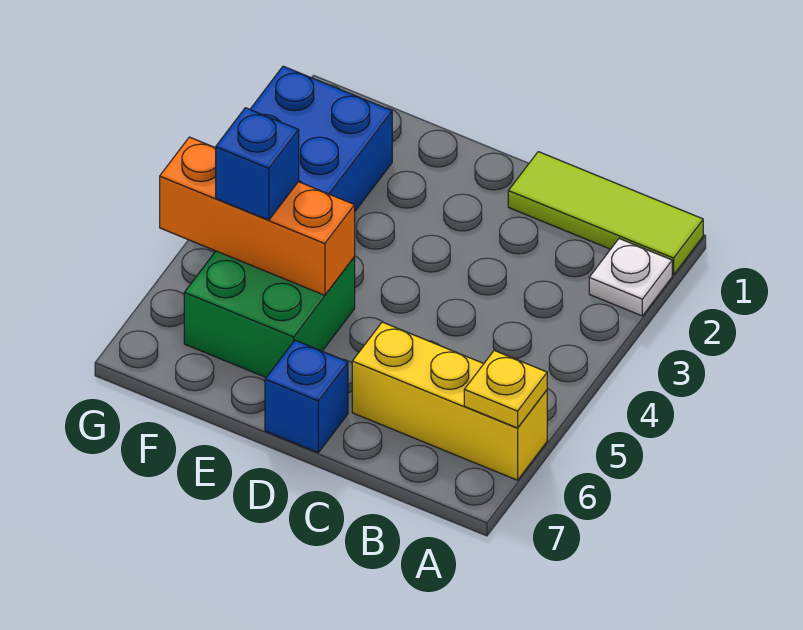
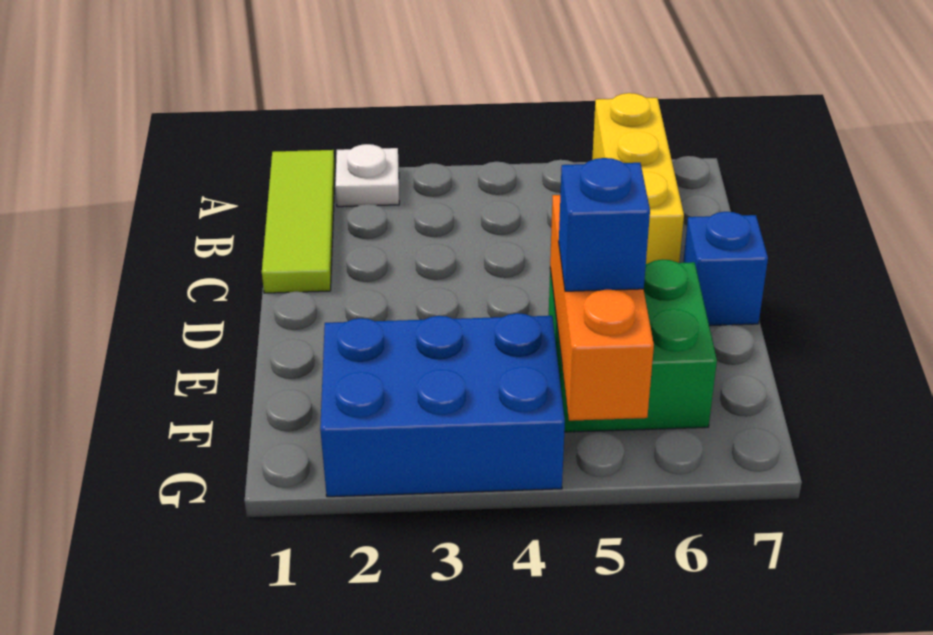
yellow plate A6 level 2 -> none

